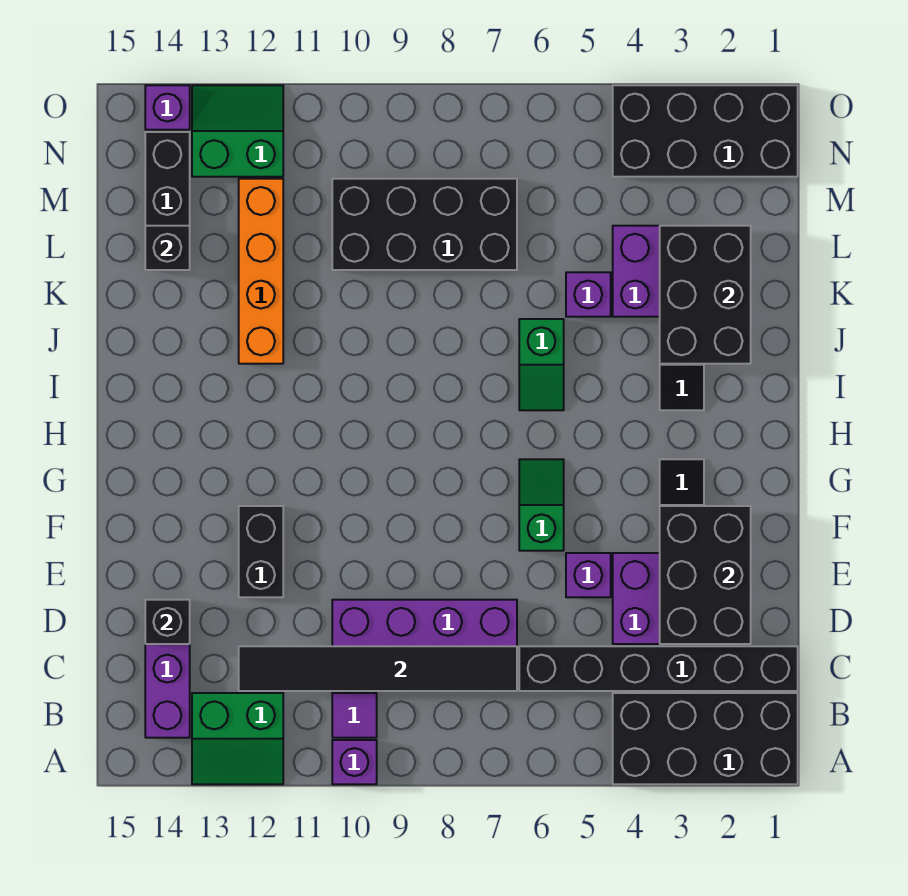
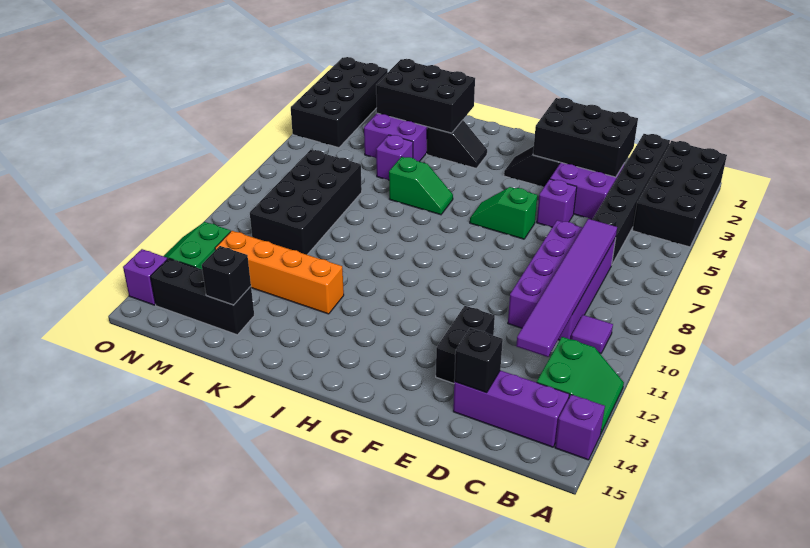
purple brick A10 level 1 -> purple brick A14 level 1
black tile C7:C12 level 2 -> purple tile C7:C12 level 2
black brick E12:F12 level 1 -> black brick E12:E13 level 1

